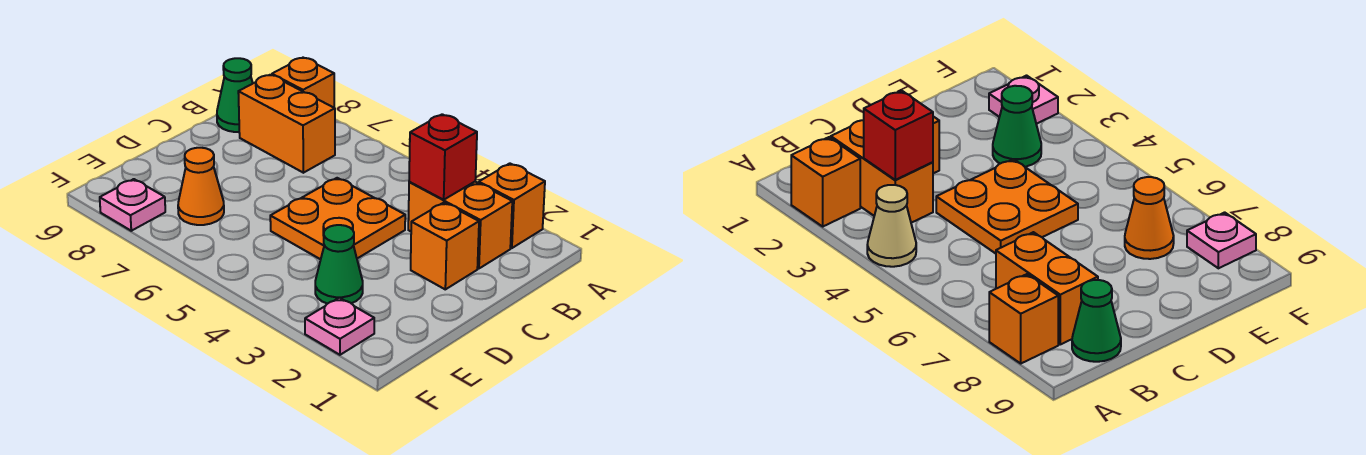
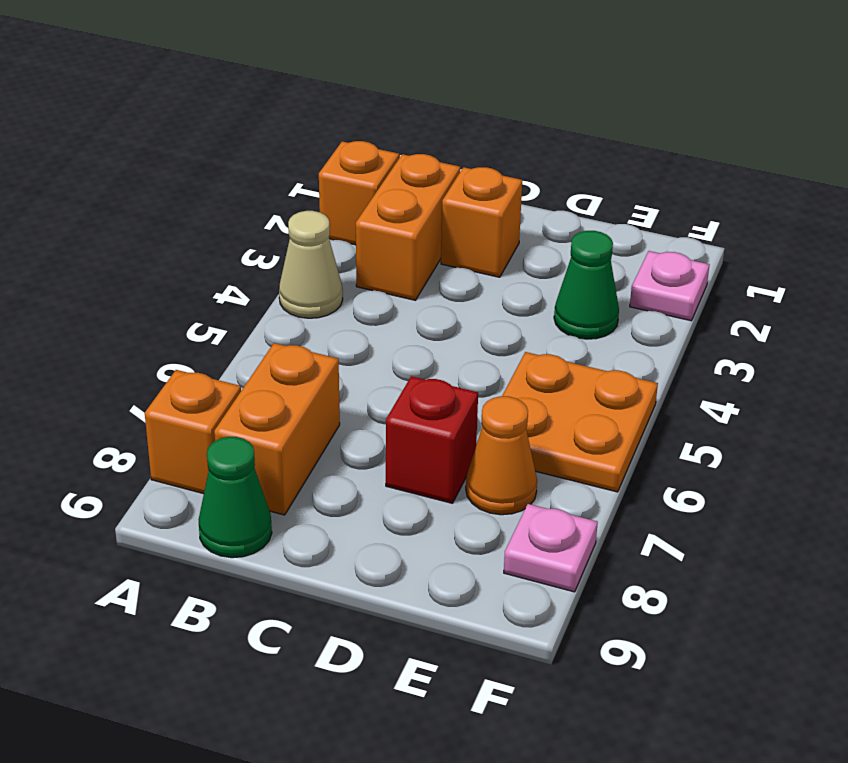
red brick B3 level 2 -> red brick D7 level 1
orange plate C4:D5 level 1 -> orange plate E5:F6 level 1

